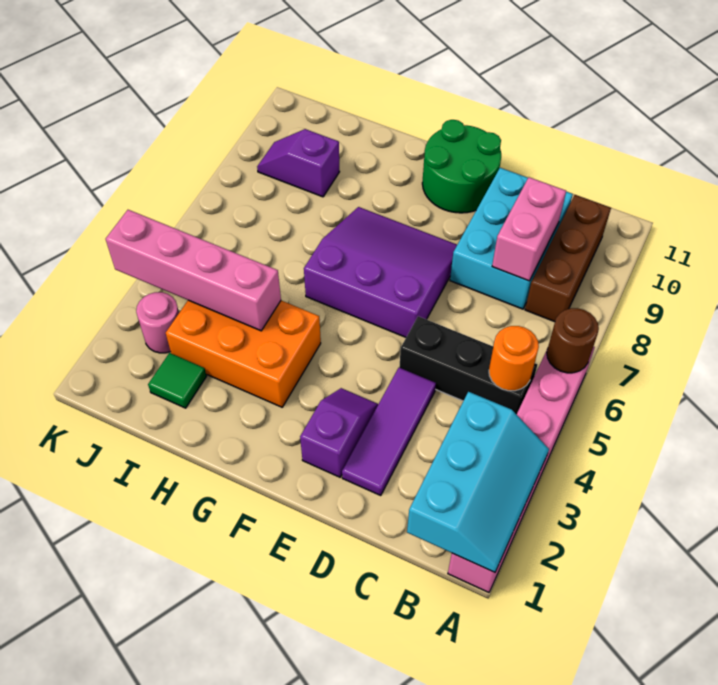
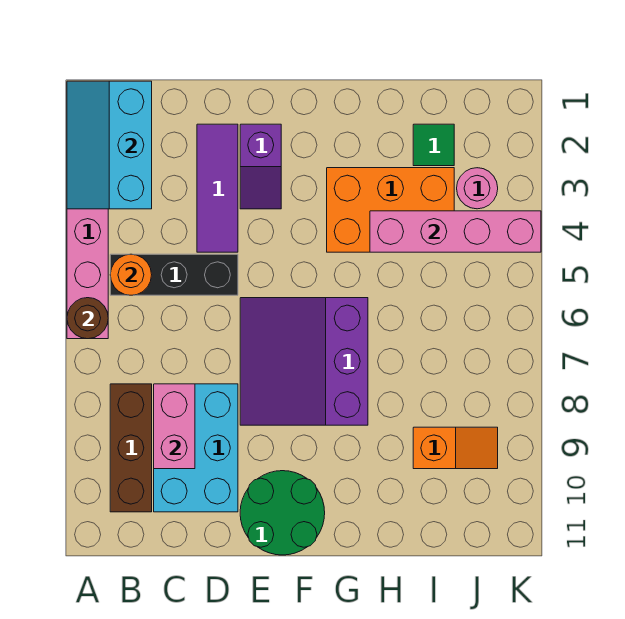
purple slope E6:G8 level 1 top 6 -> purple slope E6:G8 level 1 top G
purple slope I9:J9 level 1 top I -> orange slope I9:J9 level 1 top I

